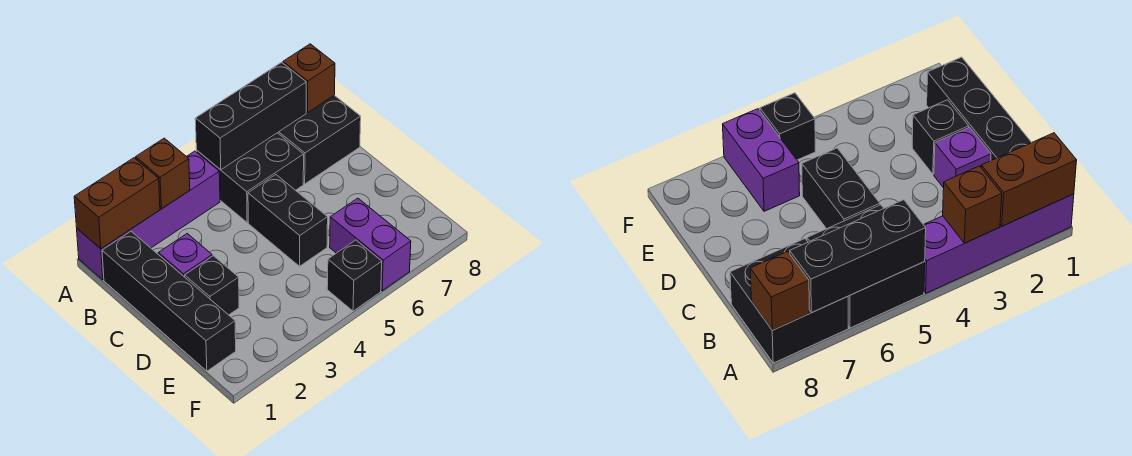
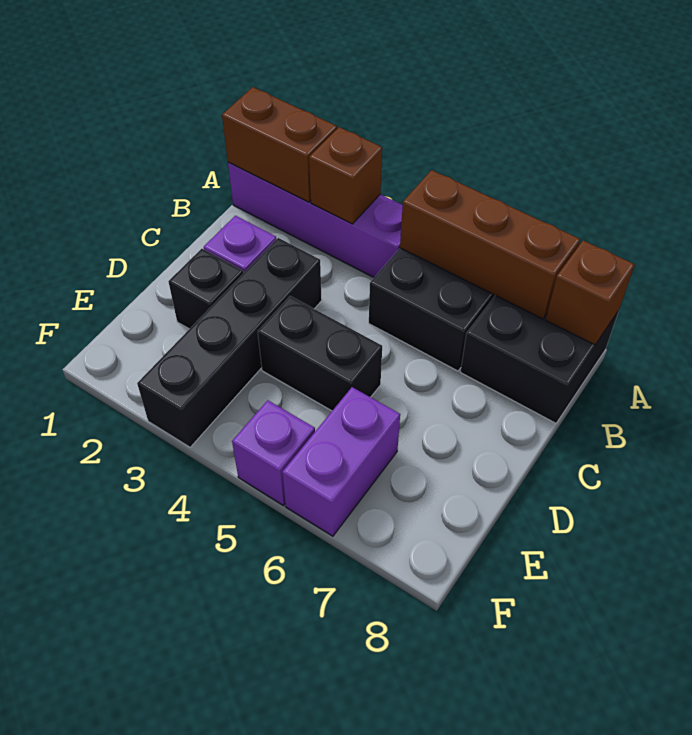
black brick A5:A7 level 2 -> brown brick A5:A7 level 2
black brick B1:E1 level 1 -> black brick C3:F3 level 1
black brick C5:D5 level 1 -> black brick D4:D5 level 1
black brick F5 level 1 -> purple brick F5 level 1

